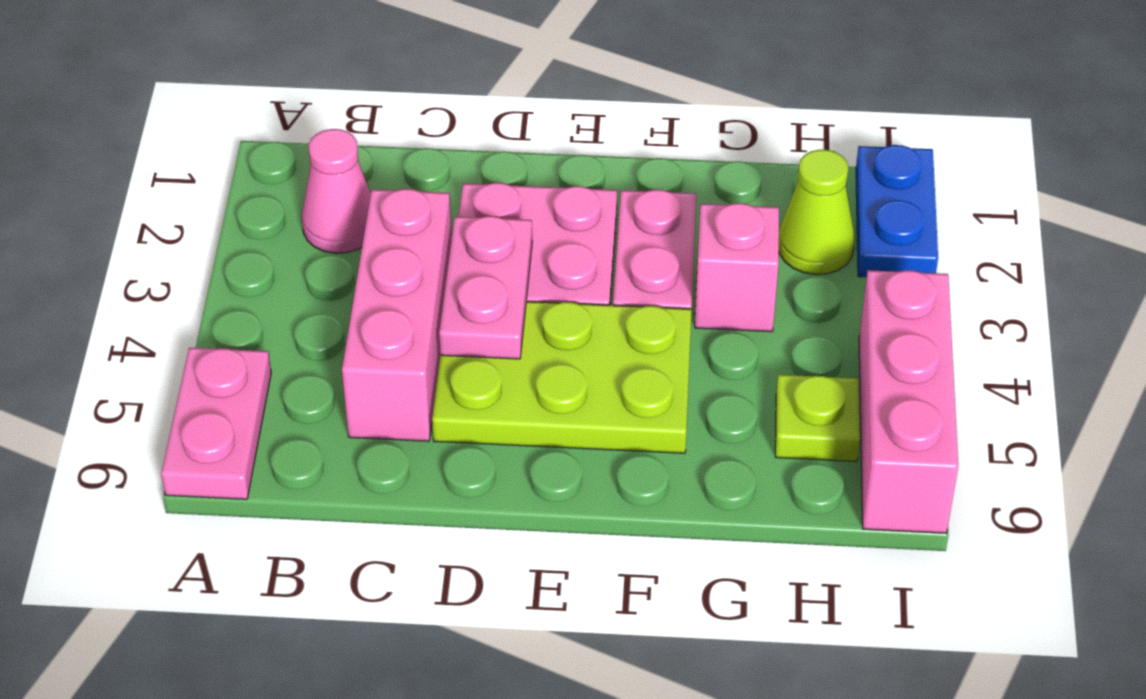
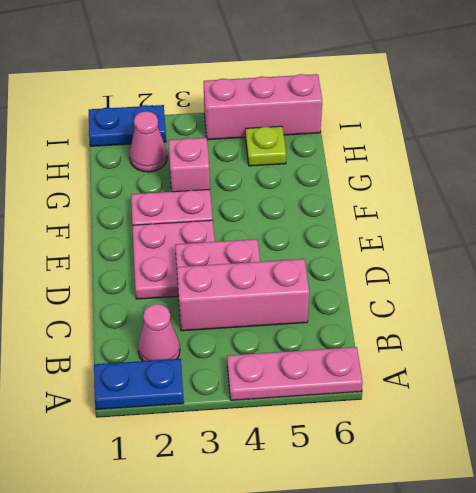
none -> blue plate A1:A2 level 1
pink plate A5:A6 level 1 -> pink plate A4:A6 level 1
lime plate D4:F5 level 1 -> none
lime cone H2 level 1 -> pink cone H2 level 1

